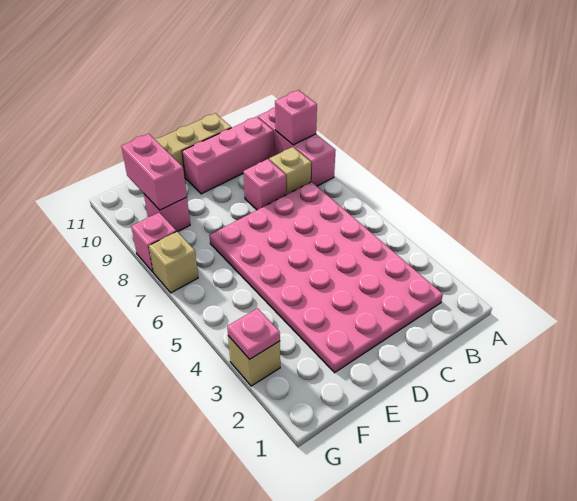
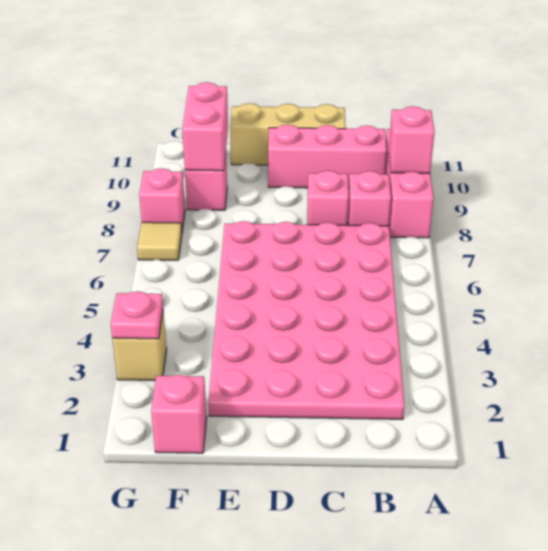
tan brick B8 level 1 -> pink brick B8 level 1
none -> pink brick F1 level 1
tan brick G7 level 1 -> tan tile G7 level 1

